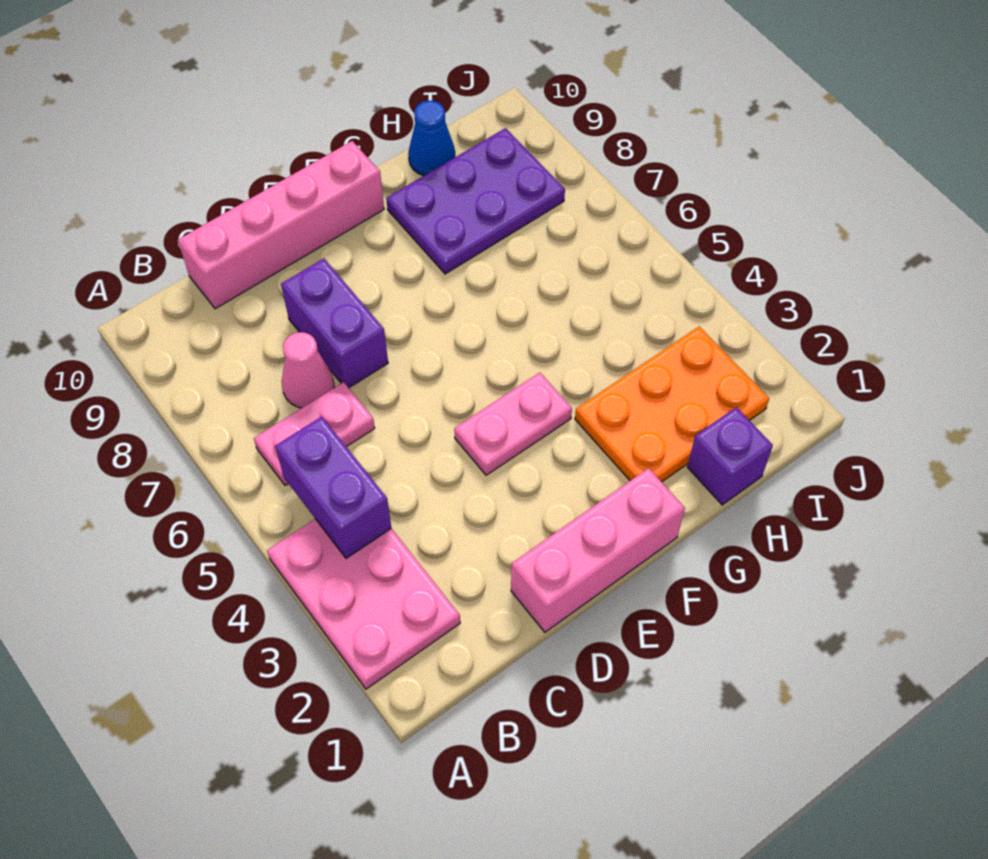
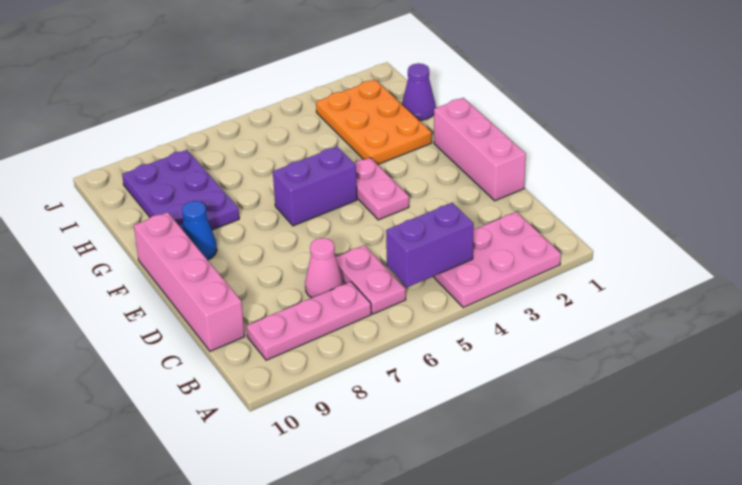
none -> pink plate B7:B9 level 1
purple brick D7:D8 level 1 -> purple brick F5:F6 level 1
purple brick H1 level 1 -> purple cone H1 level 1
blue cone H10 level 1 -> blue cone F9 level 1

